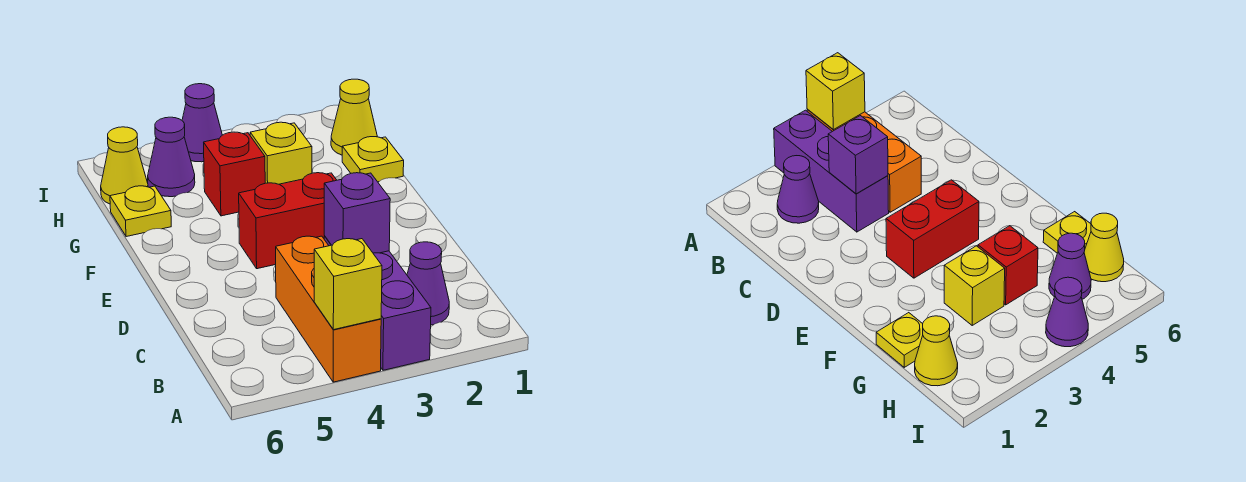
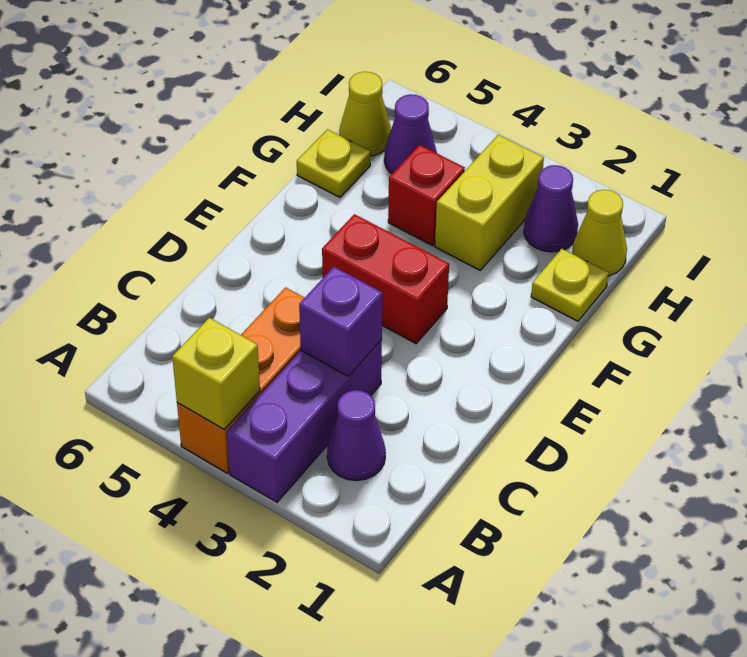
yellow brick G3 level 1 -> yellow brick G3:H3 level 1
purple cone I4 level 1 -> purple cone H2 level 1

